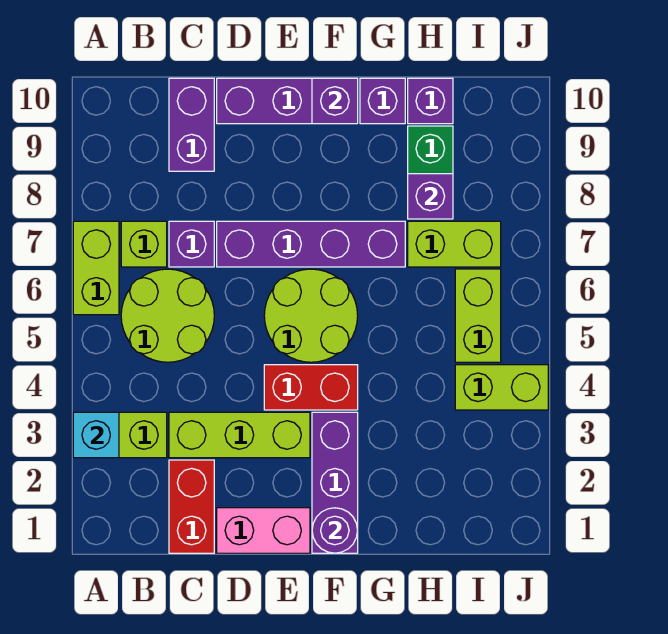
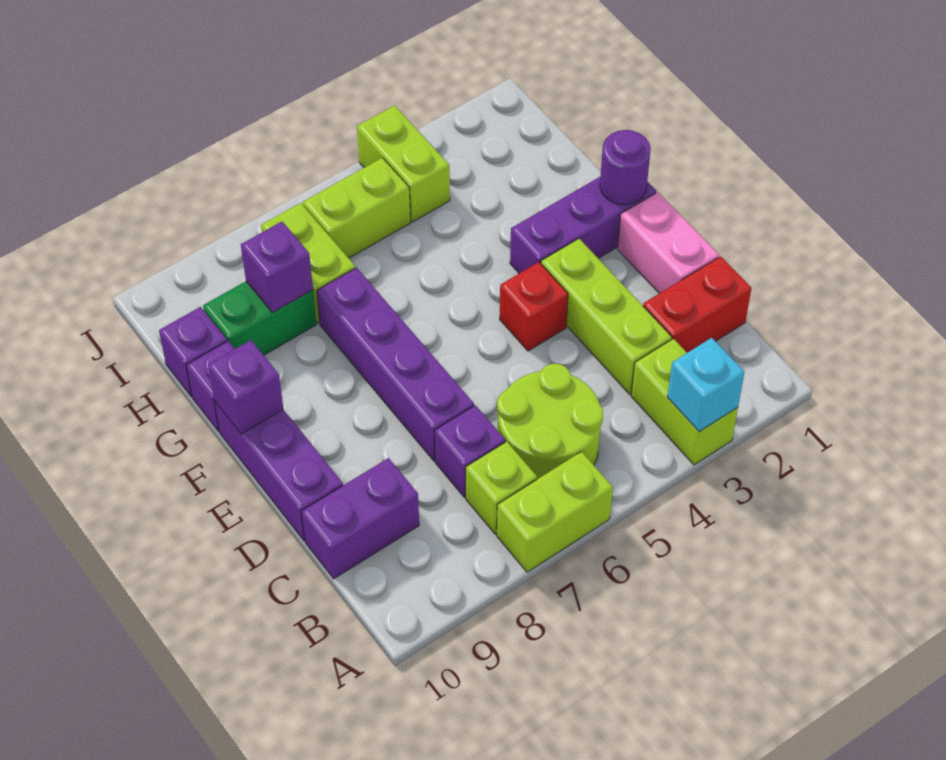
red brick E4:F4 level 1 -> red brick E4 level 1
lime round brick E5:F6 level 1 -> none

